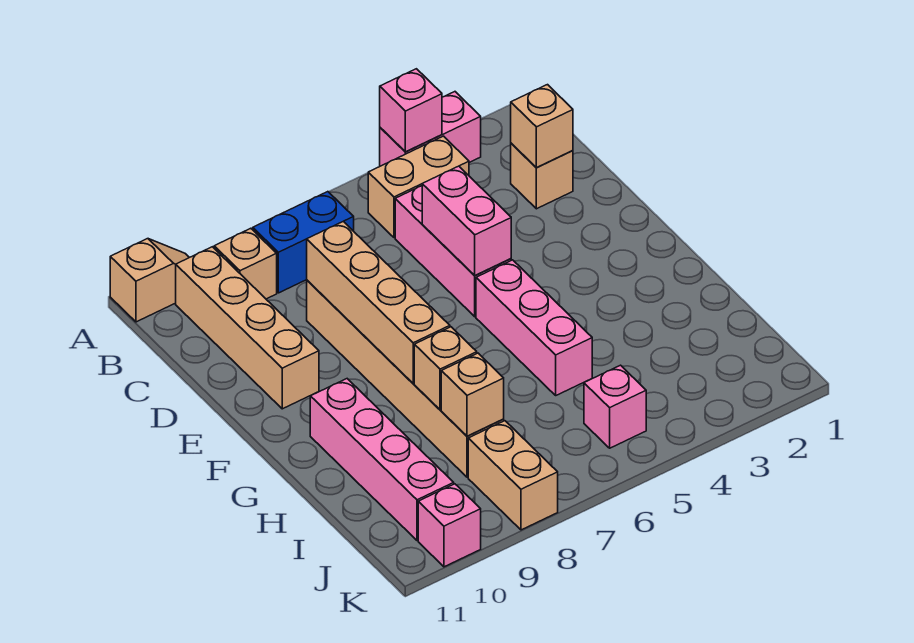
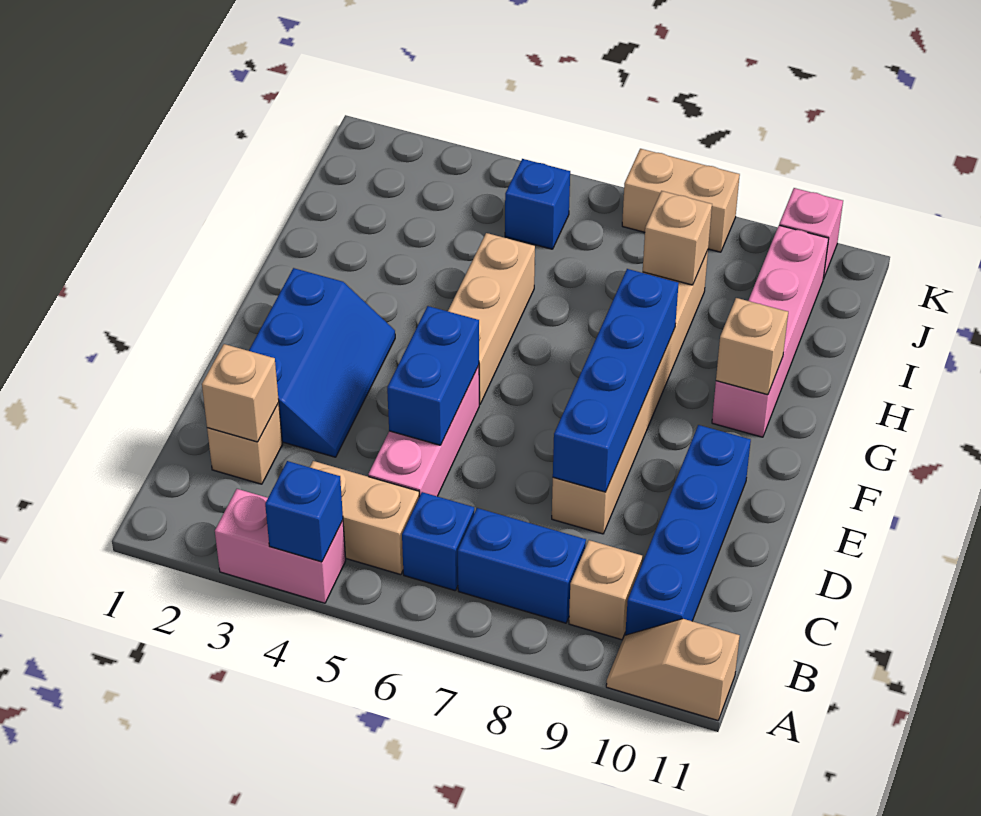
pink brick A4 level 2 -> blue brick A4 level 2
none -> blue brick B6 level 1
tan brick B10:E10 level 1 -> blue brick B10:E10 level 1
none -> blue slope D2:F3 level 1 top 2
pink brick D5:E5 level 2 -> blue brick D5:E5 level 2
tan brick D8:G8 level 2 -> blue brick D8:G8 level 2
pink brick F5:H5 level 1 -> tan brick F5:H5 level 1
tan brick H8 level 2 -> tan brick G10 level 2
pink brick J5 level 1 -> blue brick J5 level 1
tan brick J8:K8 level 1 -> tan brick K7:K8 level 1

